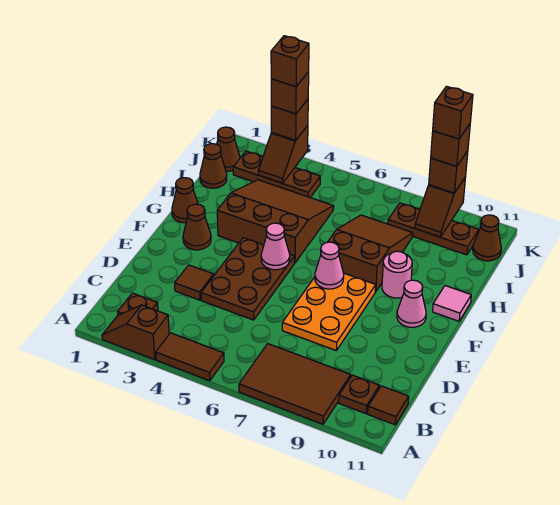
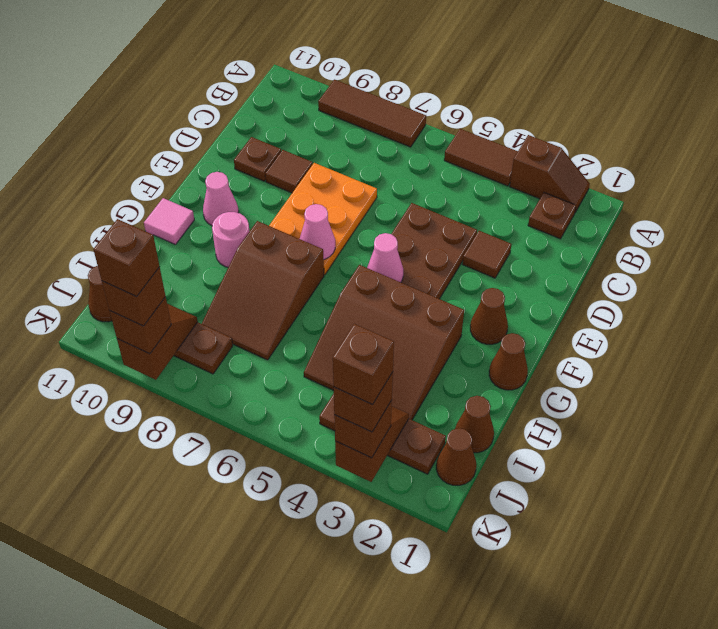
brown tile A7:B9 level 1 -> brown tile A7:A9 level 1
brown plate B10 level 1 -> brown plate D10 level 1
brown tile B11 level 1 -> brown tile D9 level 1

